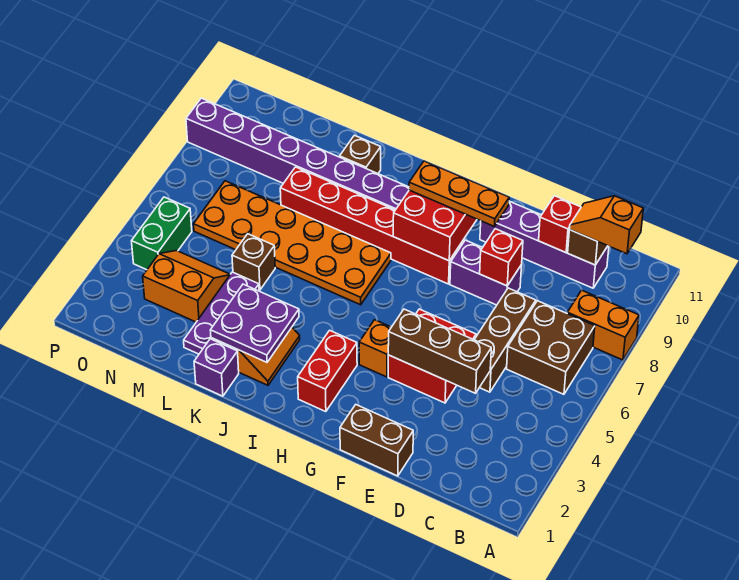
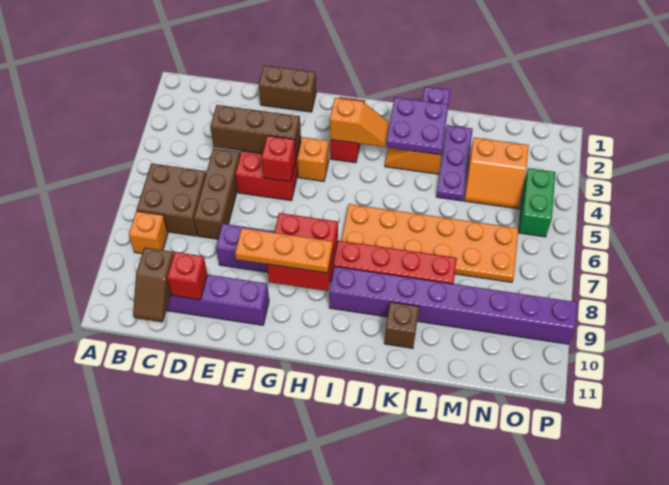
orange brick A8:B8 level 1 -> orange brick B8 level 1
orange slope B10:C10 level 3 top B -> orange slope H3:I3 level 2 top H
red brick E8 level 2 -> red brick F5 level 2
brown brick L5 level 1 -> none

